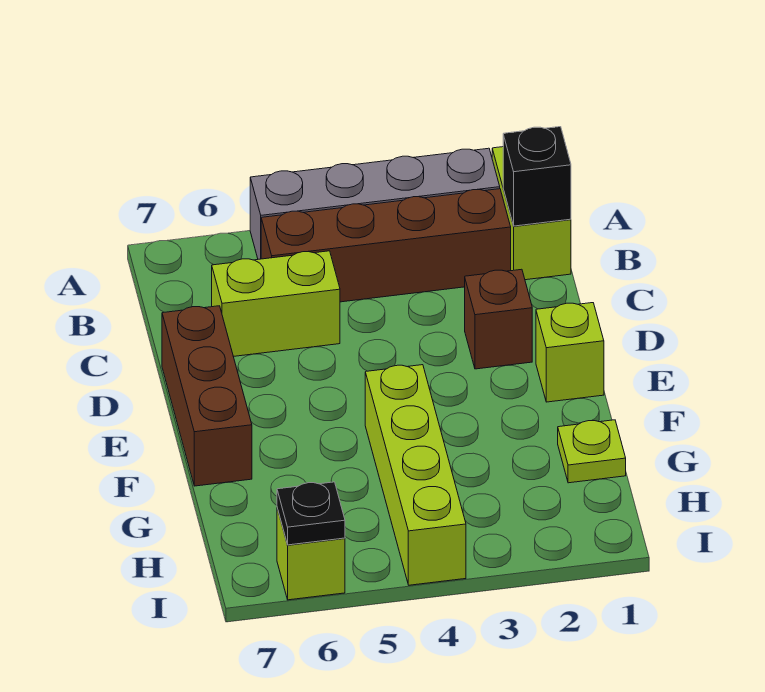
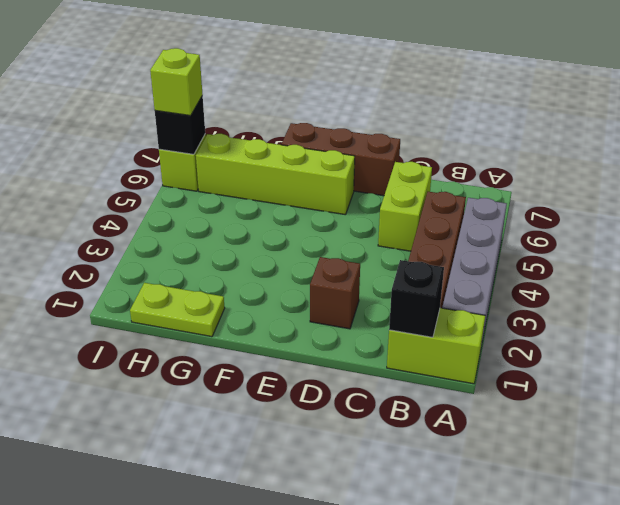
lime brick E1 level 1 -> lime brick I6 level 3
lime brick F4:I4 level 1 -> lime brick E6:H6 level 1
lime plate G1 level 1 -> lime plate G1:H1 level 1
black plate I6 level 2 -> black brick I6 level 2

